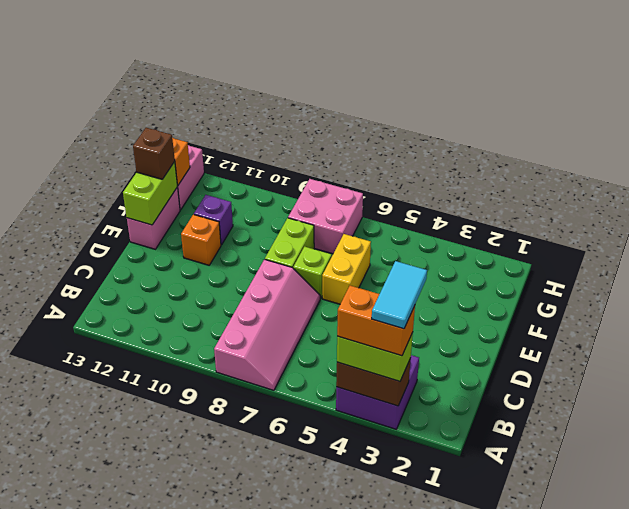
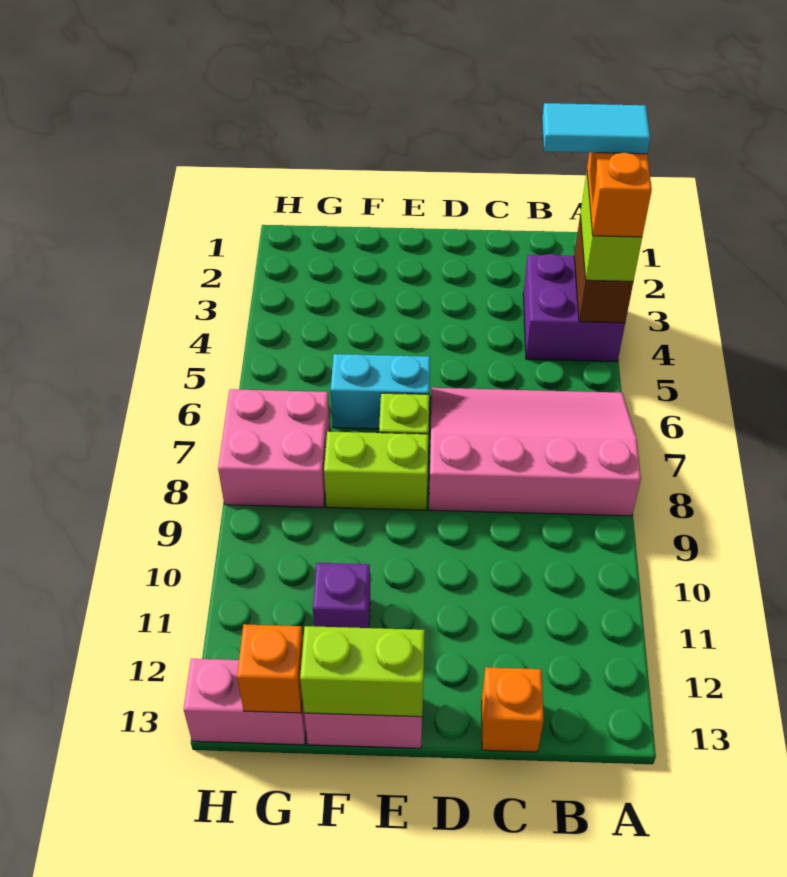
pink slope A7:D8 level 1 top 8 -> pink slope A6:D8 level 1 top 8
yellow brick E6:F6 level 1 -> cyan brick E6:F6 level 1
orange brick E11 level 1 -> orange brick C13 level 1
brown brick F13 level 3 -> none

